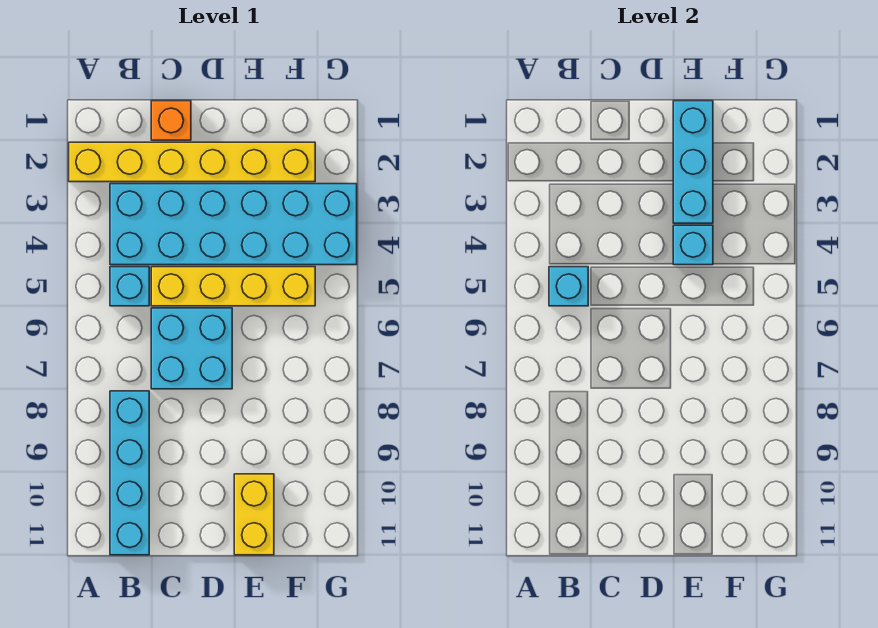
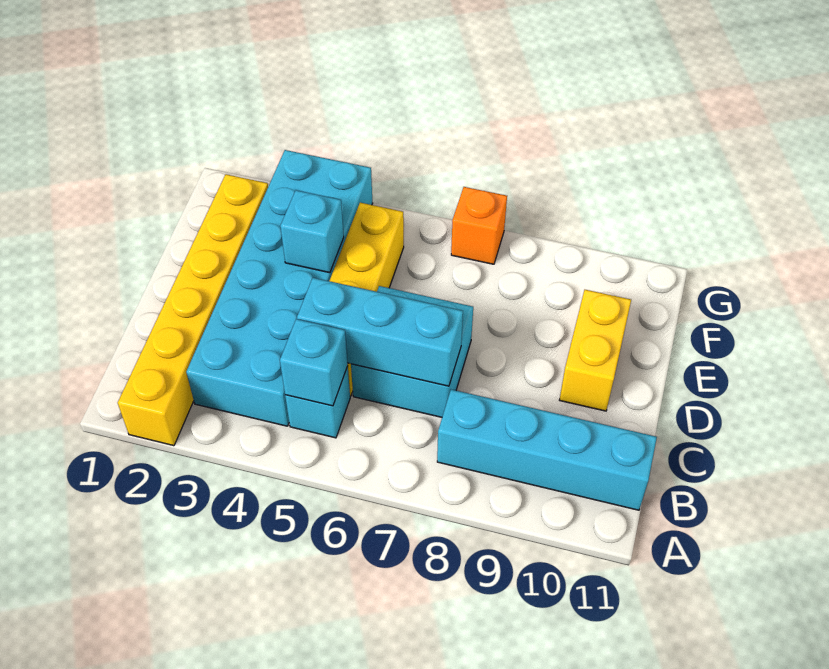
orange brick C1 level 1 -> orange brick G7 level 1
cyan brick E1:E3 level 2 -> cyan brick C5:C7 level 2
yellow brick E10:E11 level 1 -> yellow brick D10:E10 level 1

